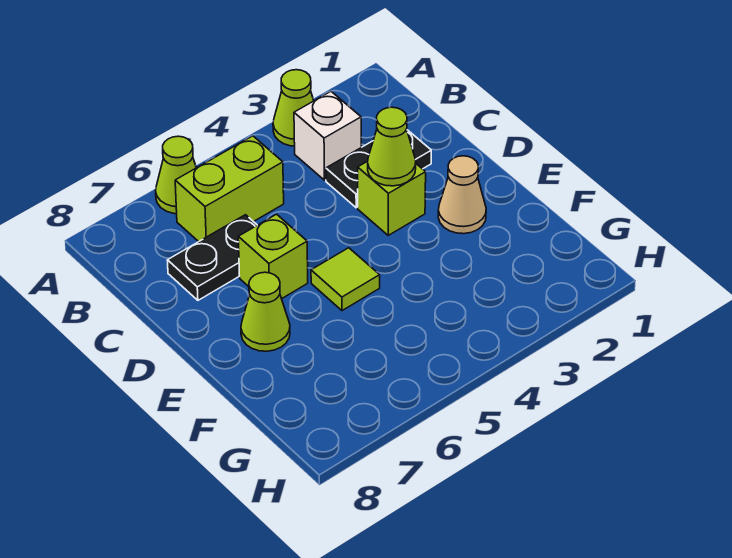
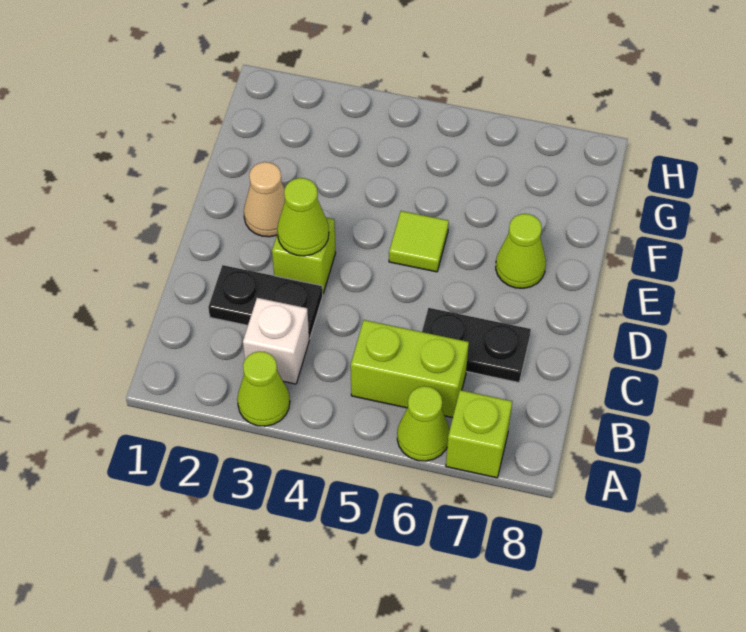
lime brick D6 level 1 -> lime brick A7 level 1

